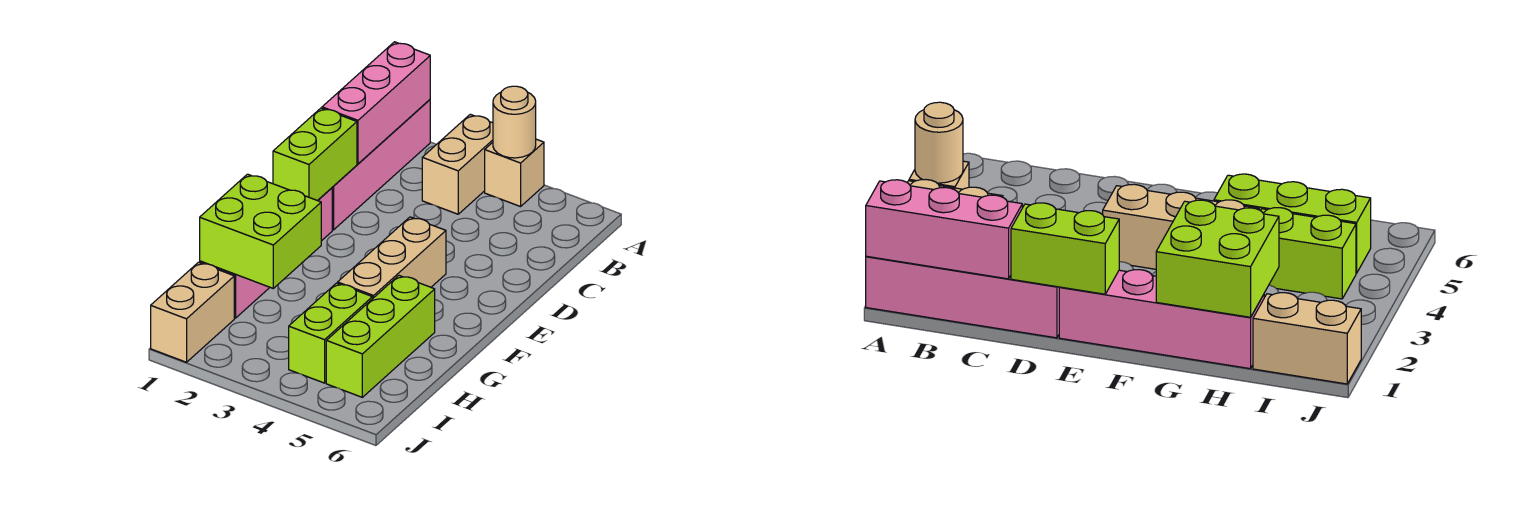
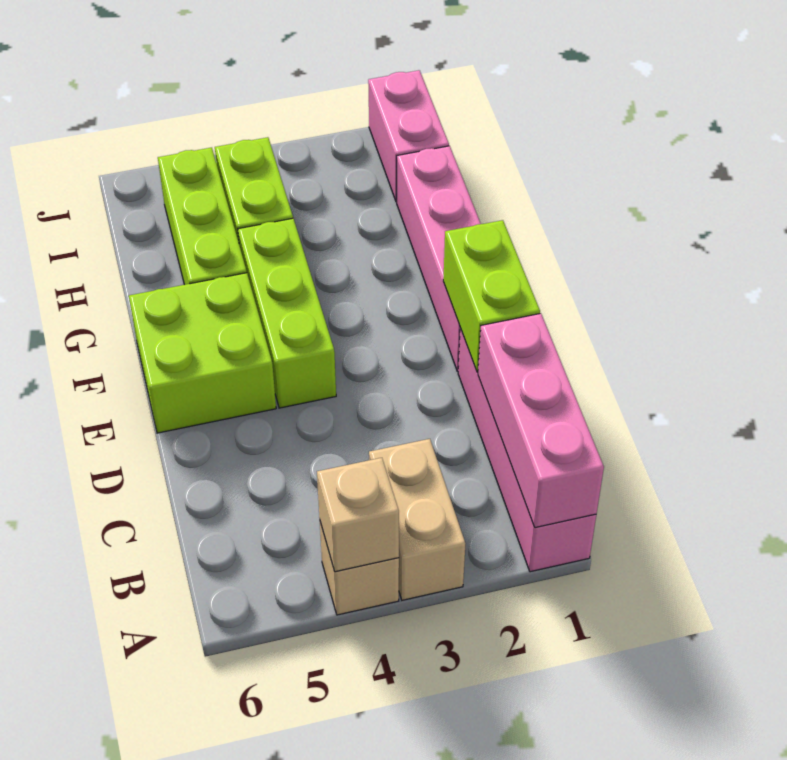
tan round brick A4 level 2 -> tan brick A4 level 2
tan brick E4:G4 level 1 -> lime brick E4:G4 level 1
lime brick G1:H2 level 2 -> lime brick E5:F6 level 1
tan brick I1:J1 level 1 -> pink brick I1:J1 level 1

